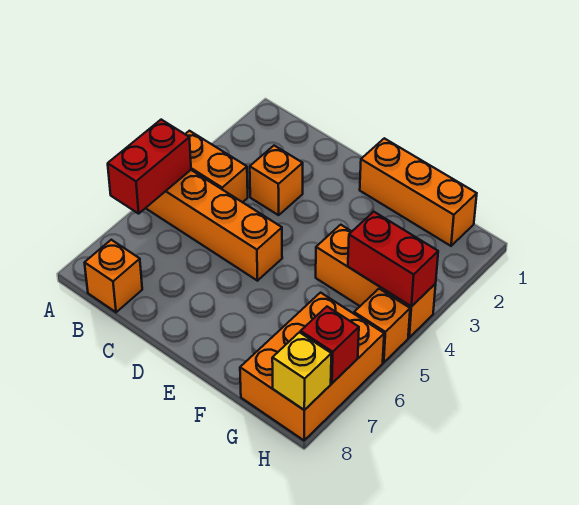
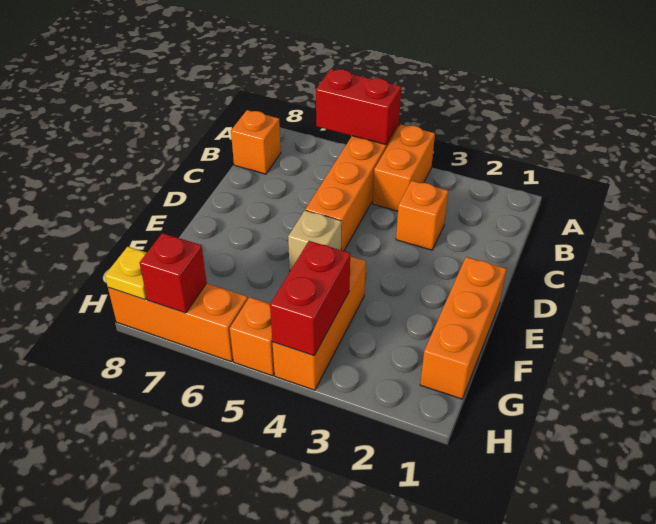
none -> tan brick E5 level 1
orange brick G6:H8 level 1 -> orange brick H6:H8 level 1
yellow brick H8 level 2 -> yellow plate H8 level 2

